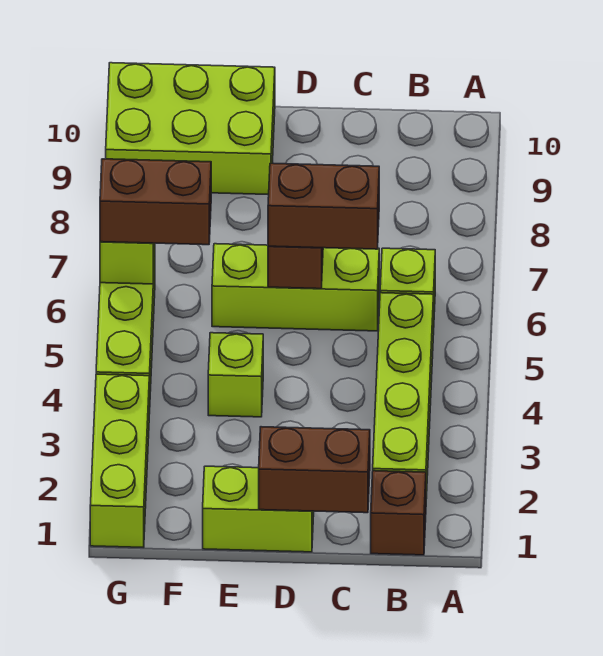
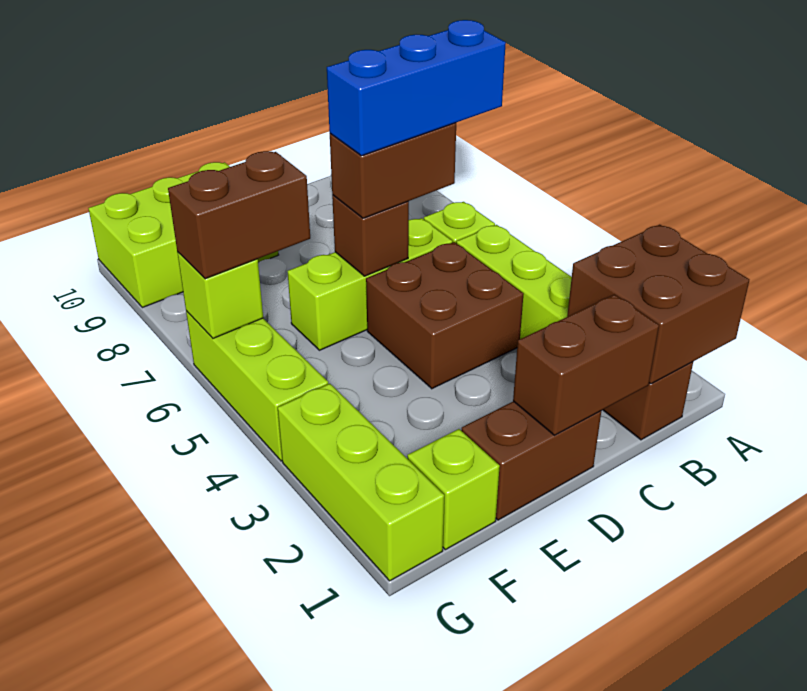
none -> brown brick A1:B2 level 2
none -> blue brick B6:D6 level 4
none -> brown brick C4:D5 level 1
lime brick D1:E1 level 1 -> brown brick D1:E1 level 1
lime brick E4 level 1 -> lime brick F1 level 1

